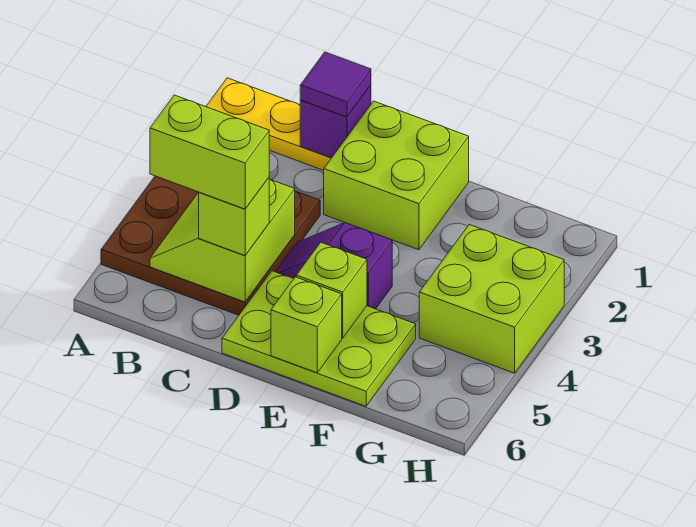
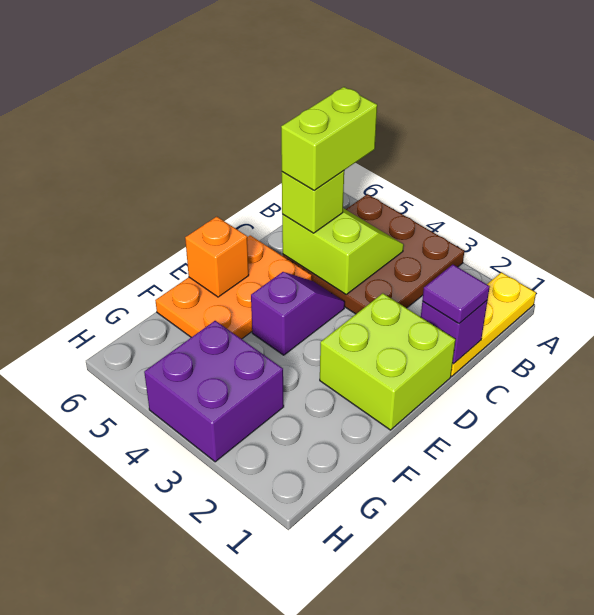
lime plate D5:F6 level 1 -> orange plate D5:F6 level 1
lime brick E5 level 2 -> none
lime brick E6 level 2 -> orange brick E6 level 2
lime brick G3:H4 level 1 -> purple brick G3:H4 level 1

